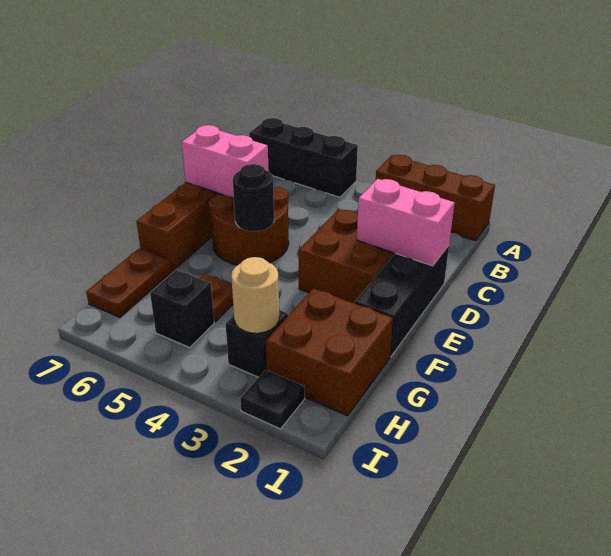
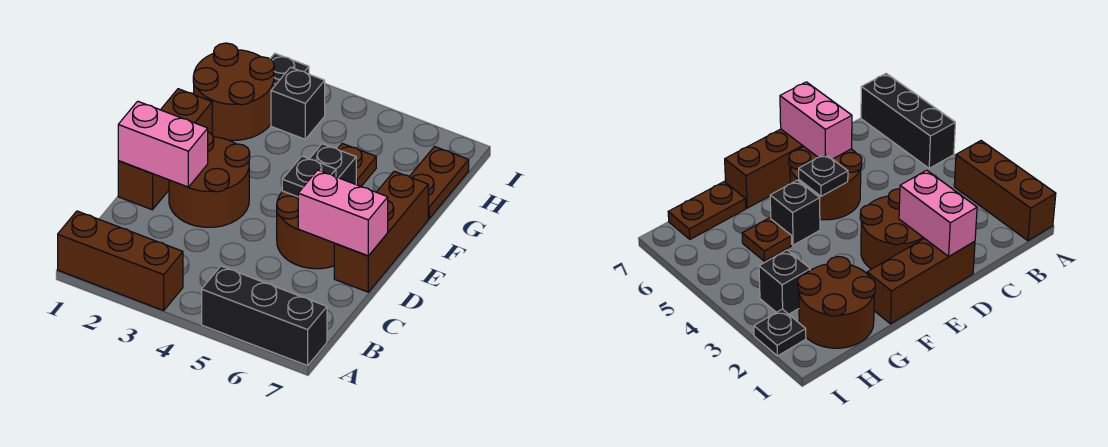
black brick D1:F1 level 1 -> brown brick D1:F1 level 1
brown brick D2:E3 level 1 -> brown round brick D2:E3 level 1
black round brick E5 level 2 -> black plate E5 level 2
brown brick G1:H2 level 1 -> brown round brick G1:H2 level 1
tan round brick H3 level 2 -> none
black brick H5 level 1 -> black brick F5 level 1

